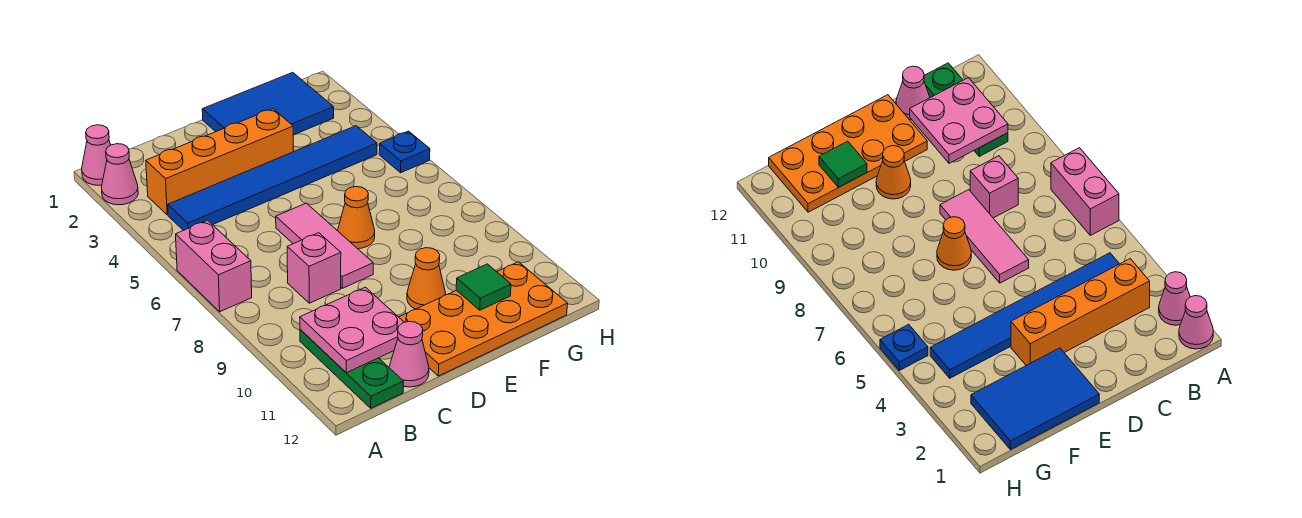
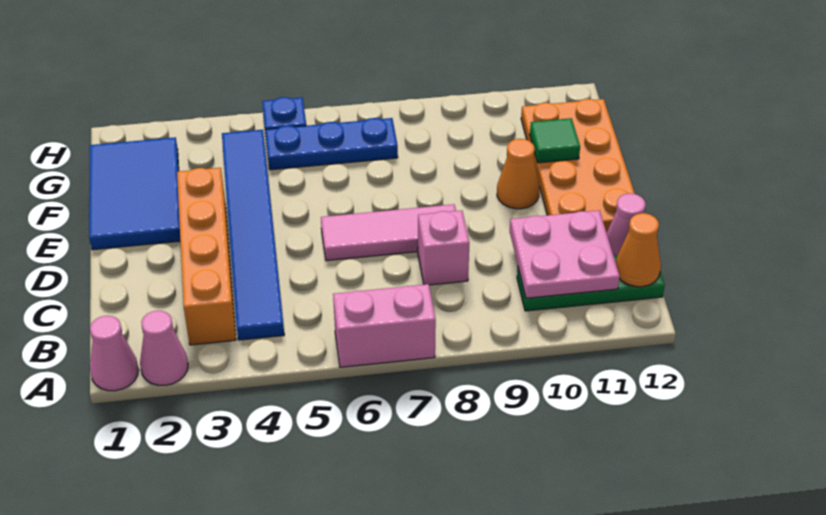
orange cone E7 level 1 -> orange cone B12 level 2
none -> blue plate G5:G7 level 1

